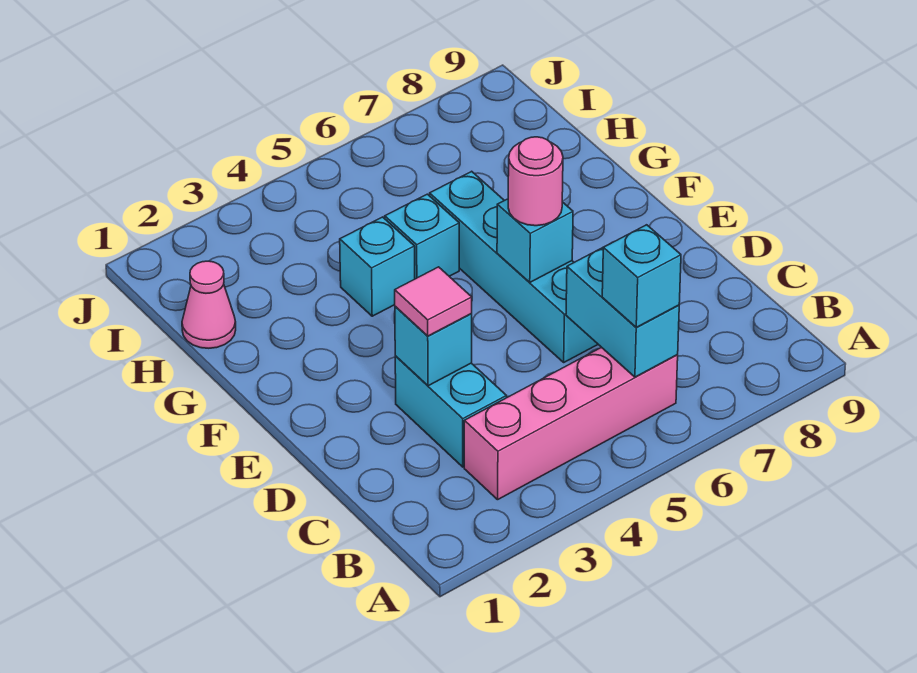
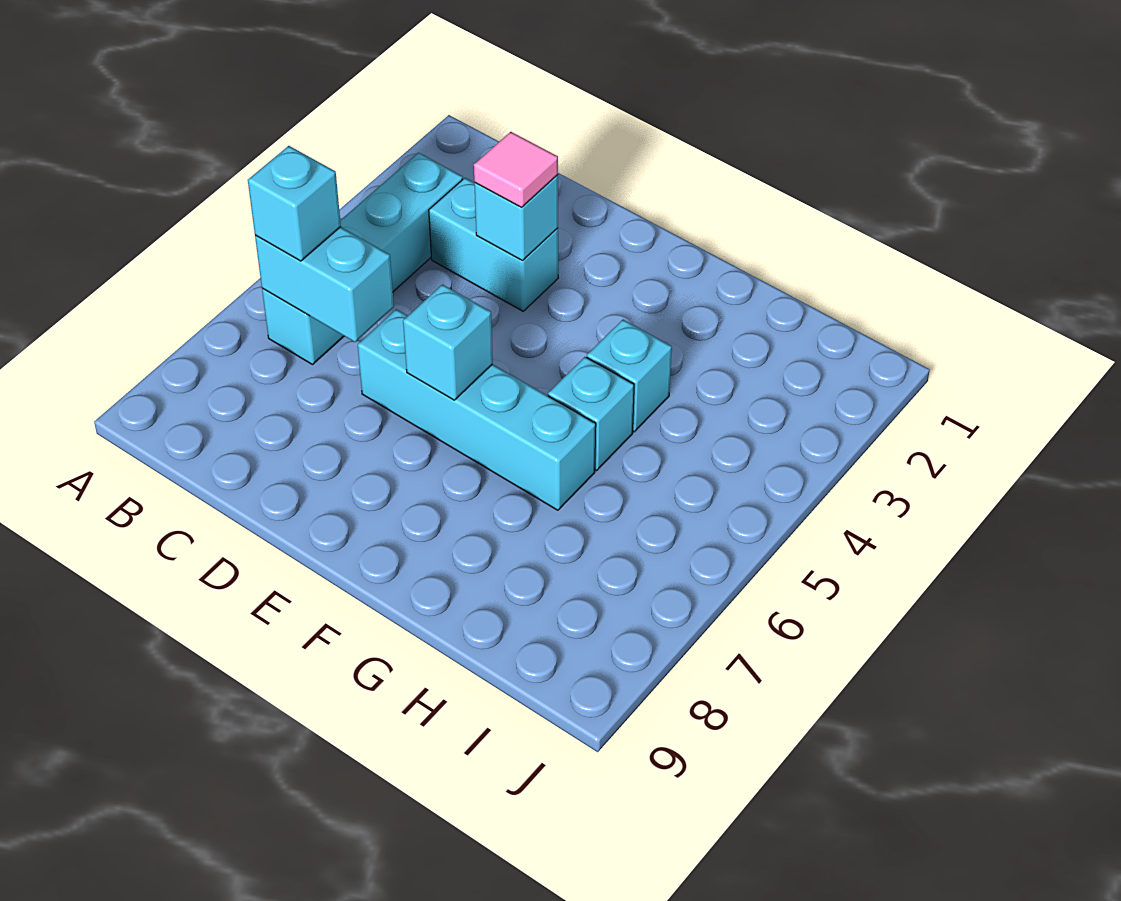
pink brick B3:B6 level 1 -> cyan brick B3:B6 level 1
pink round brick E6 level 3 -> none
pink cone H1 level 1 -> none

